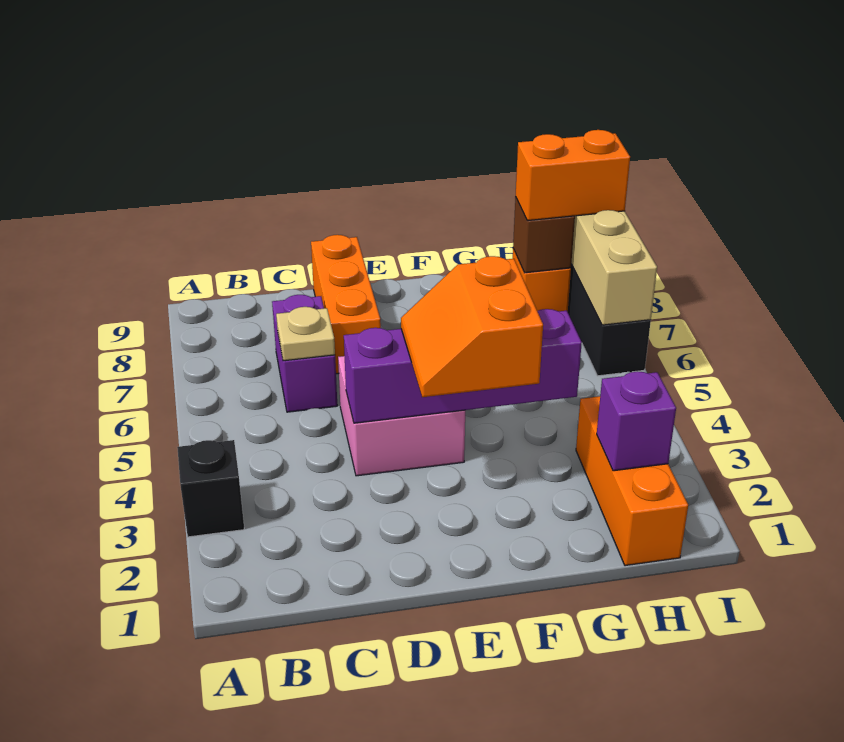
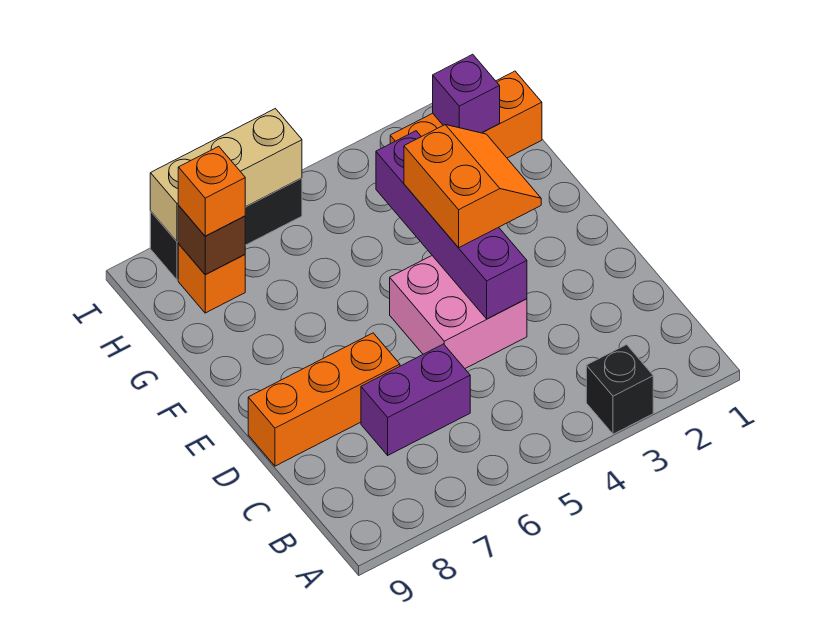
tan plate C6 level 2 -> none
orange slope E3:F4 level 3 top F -> orange slope E3:F4 level 3 top 4
orange brick H8:I8 level 3 -> orange brick H8 level 3

